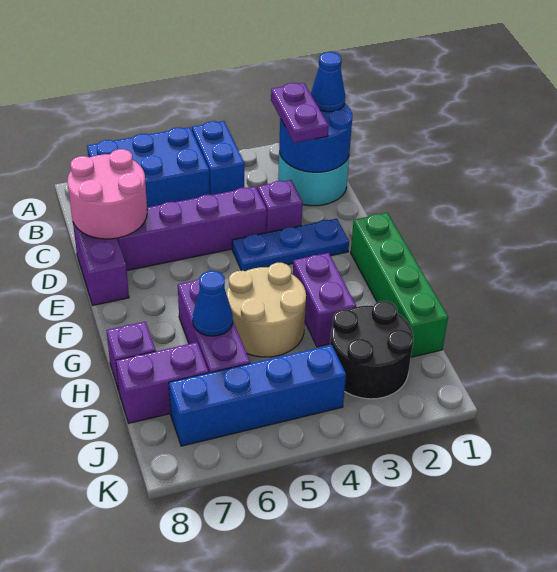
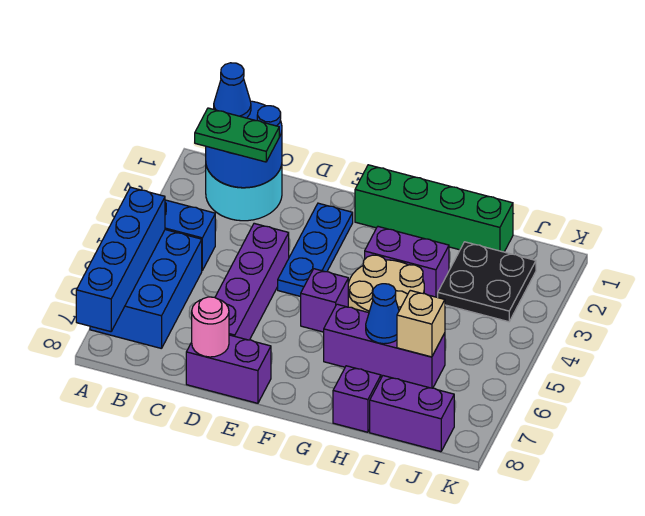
purple plate B2:C2 level 3 -> green plate B2:C2 level 3
pink round brick C7:D8 level 2 -> pink round brick D8 level 2
purple brick D3 level 1 -> purple brick F5 level 1
black round brick I2:J3 level 1 -> black plate I2:J3 level 1
none -> tan brick I6 level 2
purple brick I7:I8 level 1 -> purple brick I8:J8 level 1
blue brick J4:J7 level 1 -> blue brick A5:A8 level 2

